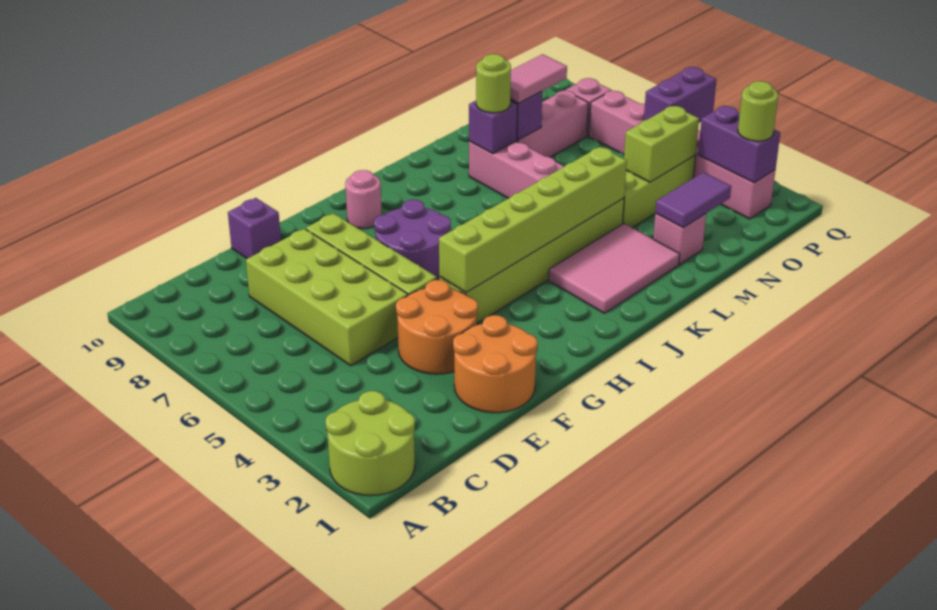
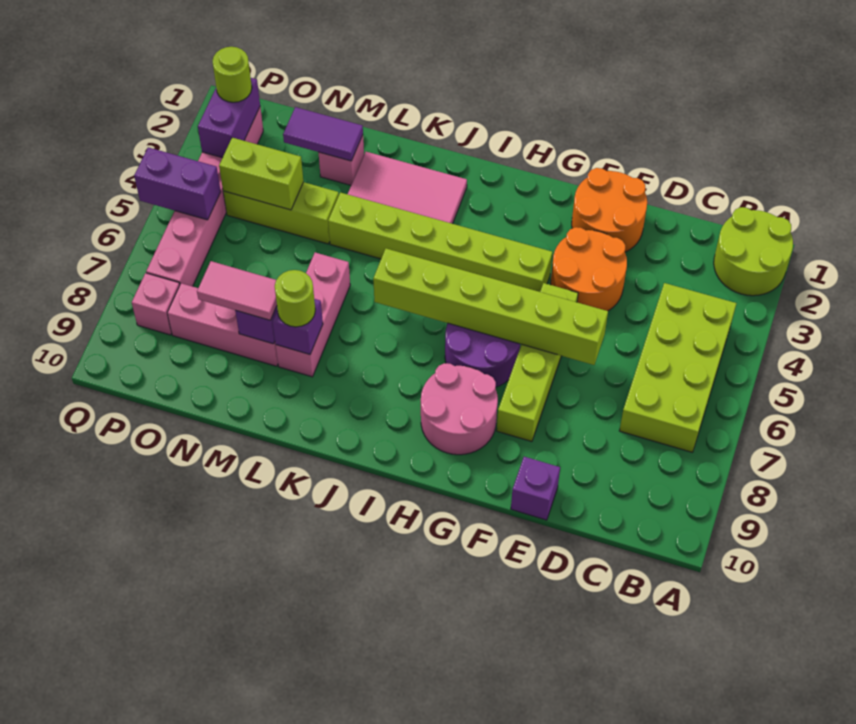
lime brick D5:E8 level 1 -> lime brick B4:C7 level 1
lime brick G4:L4 level 2 -> lime brick E6:J6 level 2
pink round brick H9 level 1 -> pink round brick G8:H9 level 1

